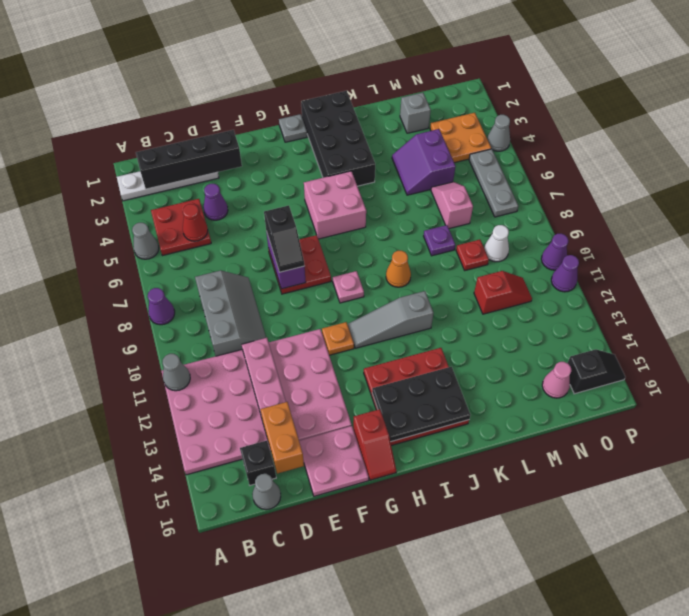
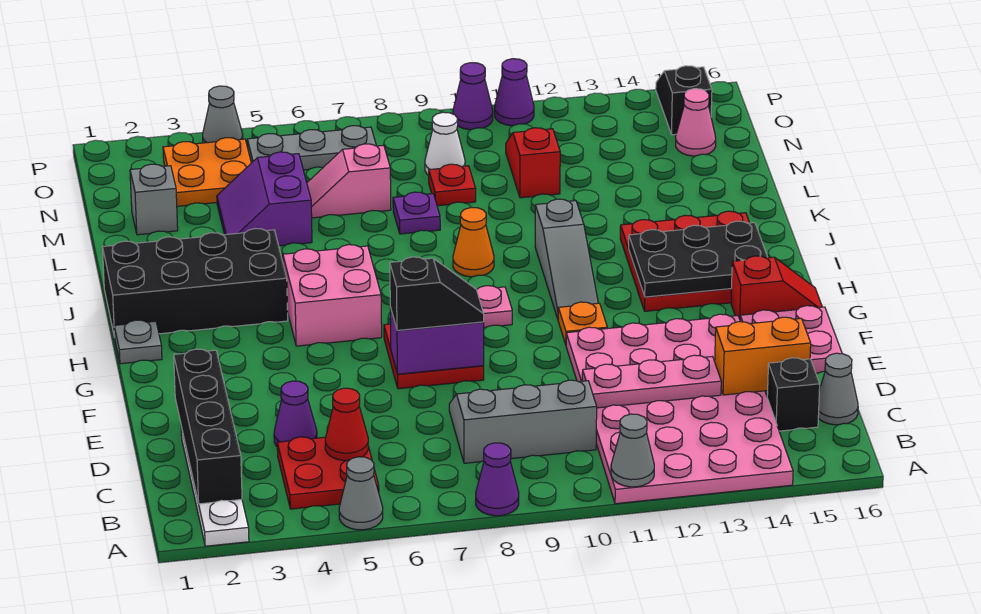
black plate H14:J15 level 2 -> black plate H13:I15 level 2
purple slope L4:M5 level 1 top M -> purple slope L4:M5 level 1 top 5

